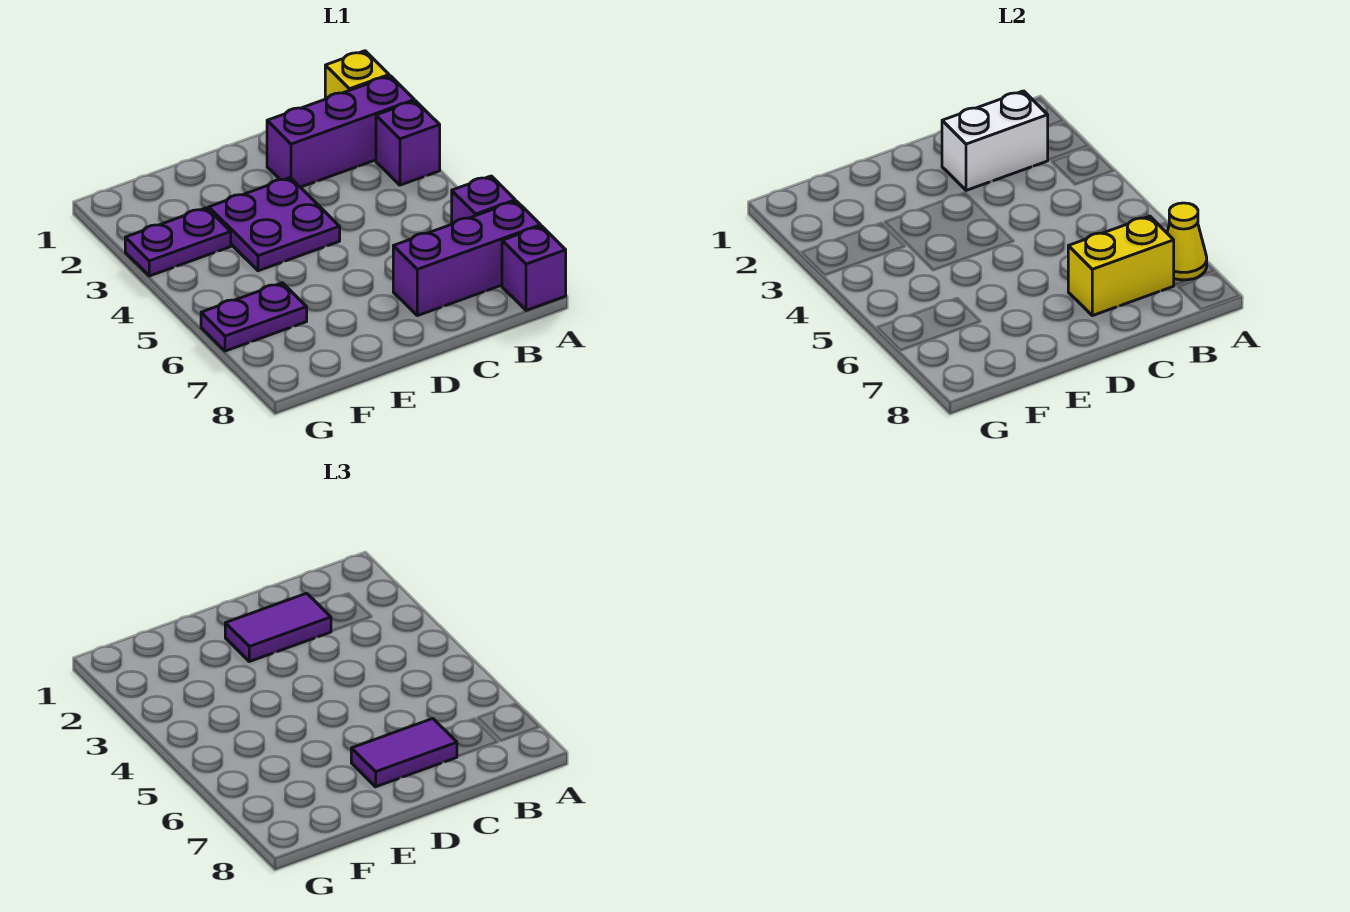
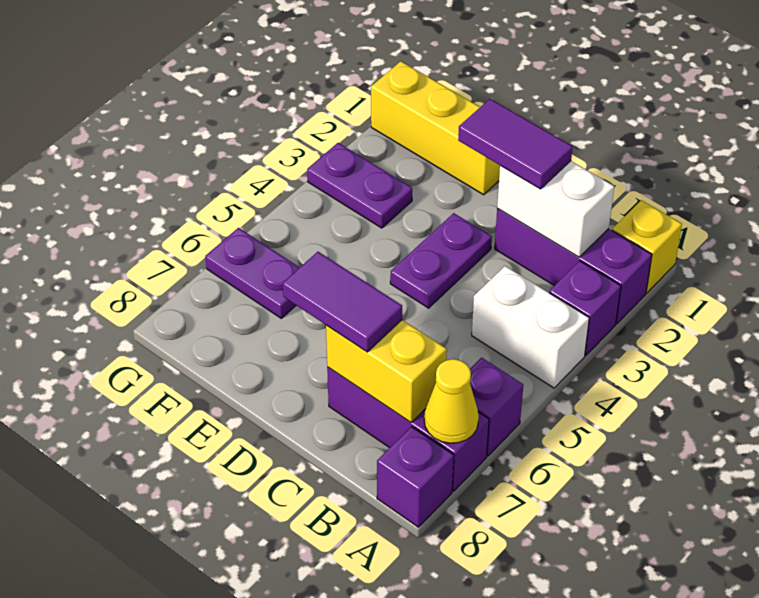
none -> white brick A4:B4 level 1
purple plate D3:E4 level 1 -> purple plate D3:D4 level 1
none -> yellow brick E1:G1 level 1

